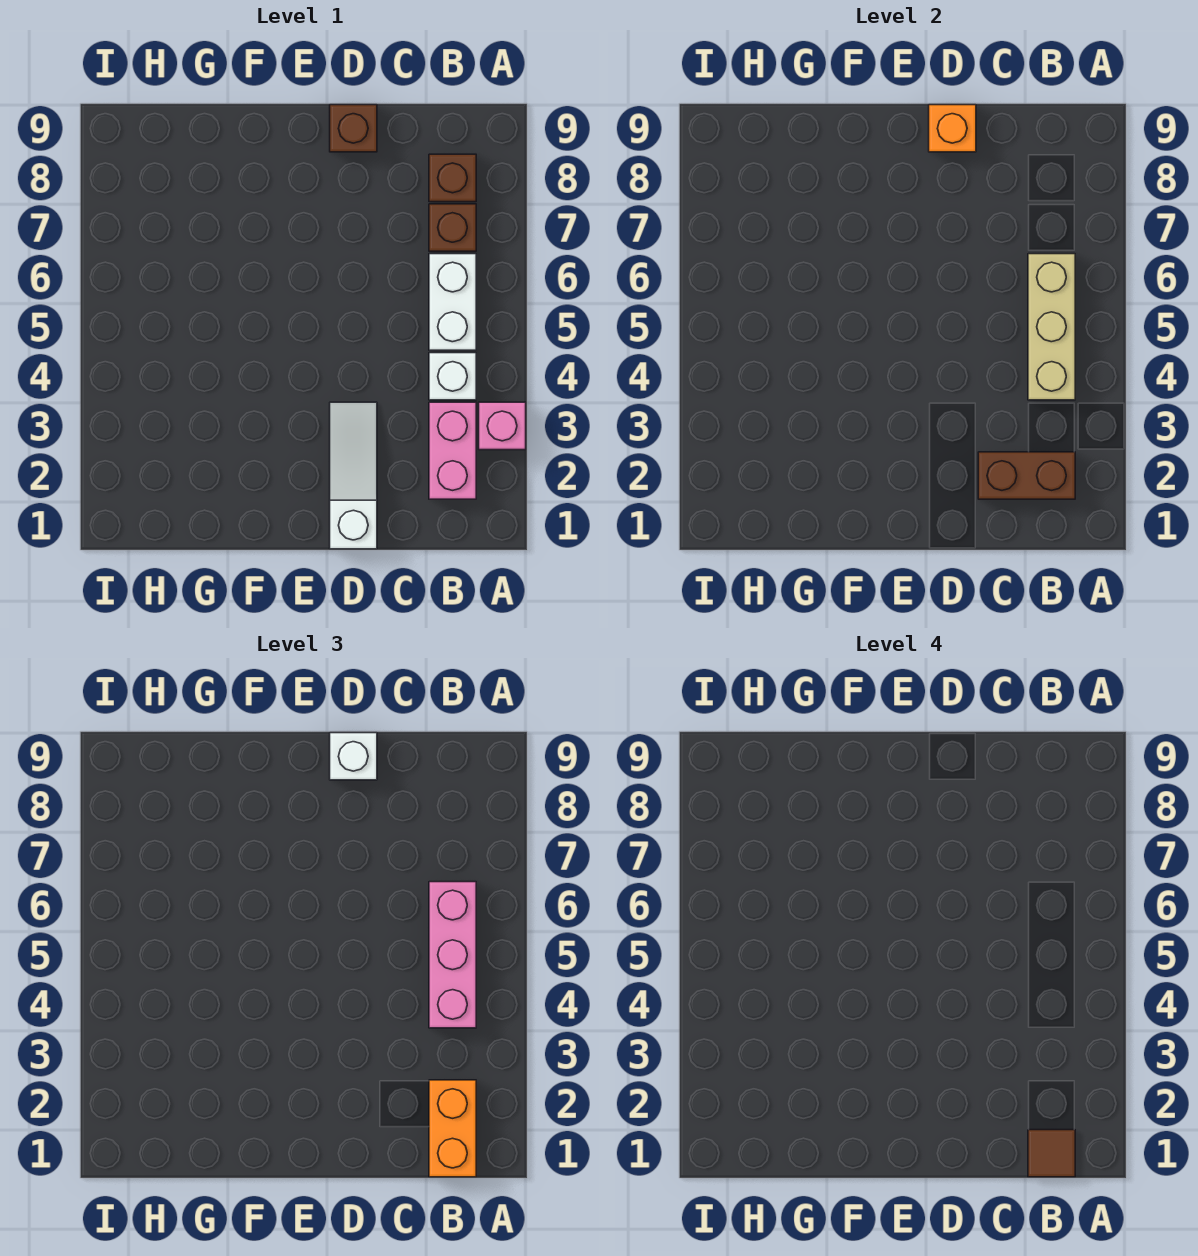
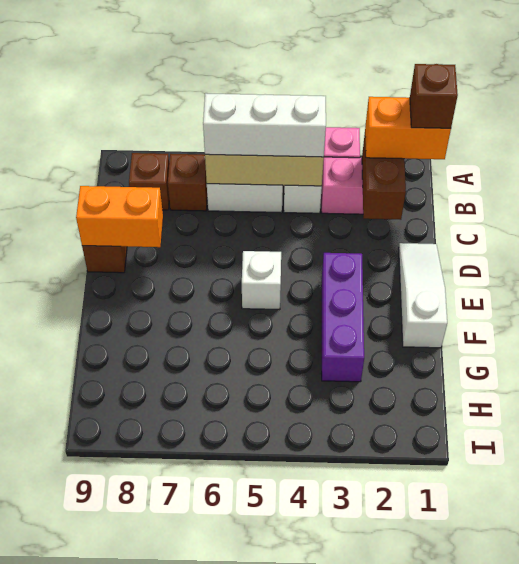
brown tile B1 level 4 -> brown brick B1 level 4
pink brick B4:B6 level 3 -> white brick B4:B6 level 3
white slope D1:D3 level 1 top 1 -> white slope D1:F1 level 1 top F
orange brick D9 level 2 -> orange brick D8:D9 level 2
white brick D9 level 3 -> white brick E5 level 1
none -> purple brick E3:G3 level 1

